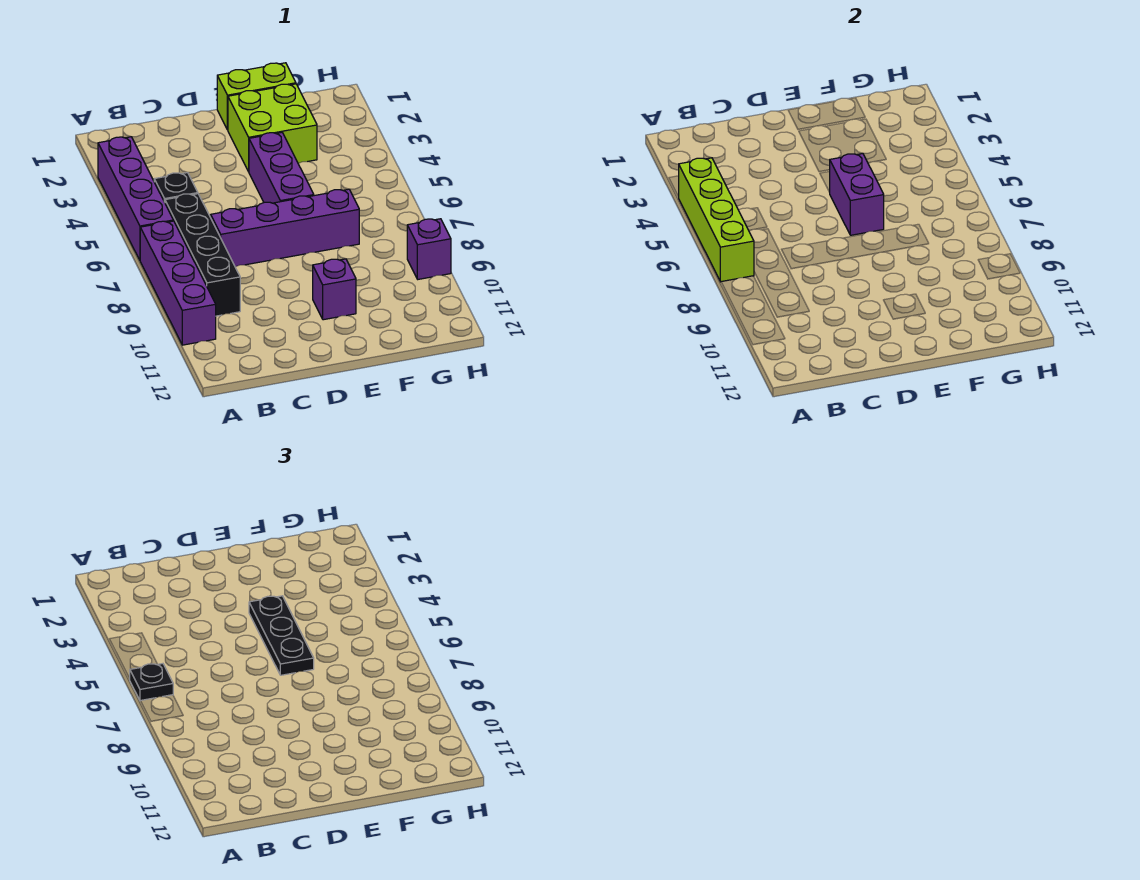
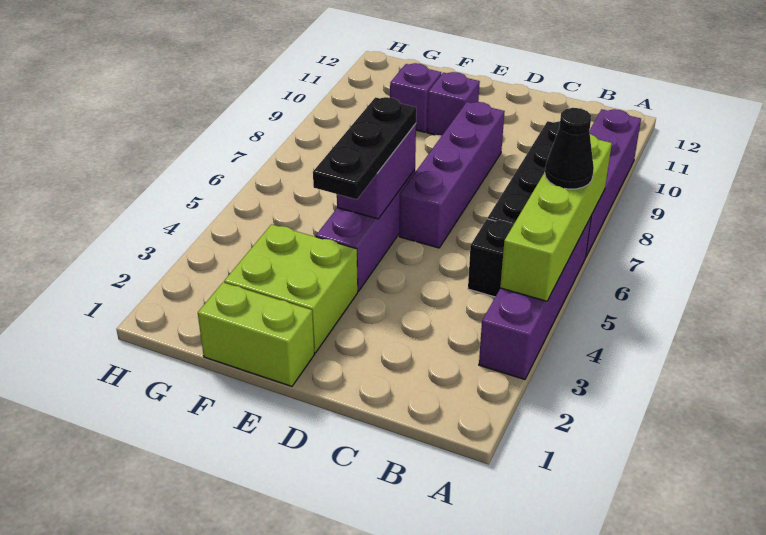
black plate A6 level 3 -> black cone A6 level 3
purple brick C7:F7 level 1 -> purple brick D6:D9 level 1
purple brick H9 level 1 -> purple brick F10 level 1

